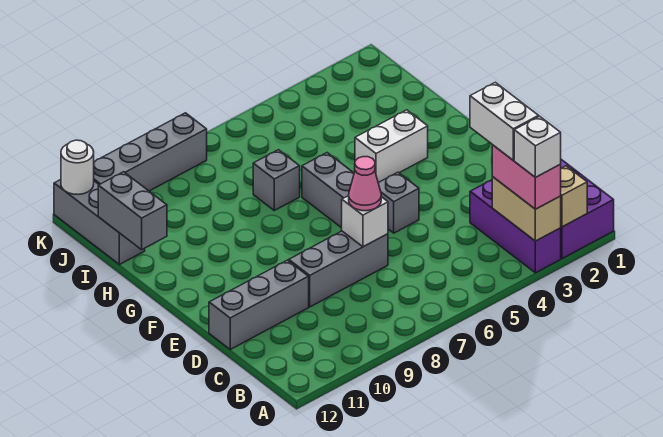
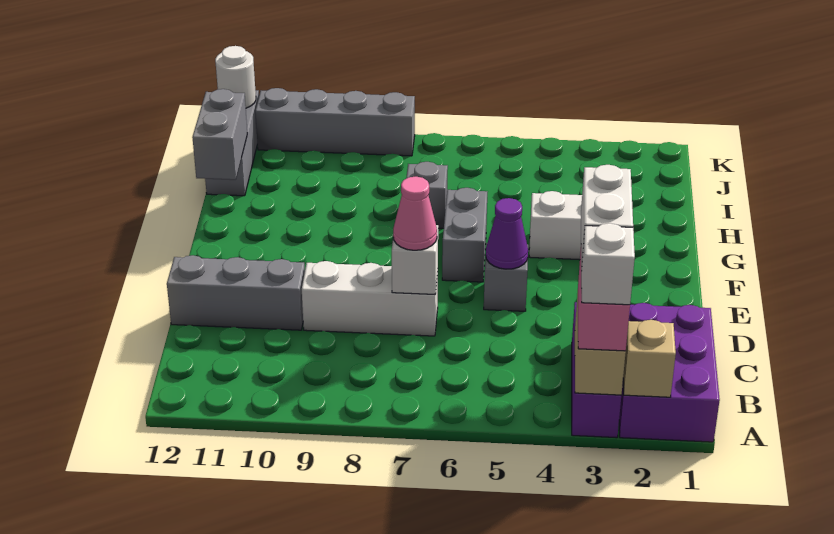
grey brick D7:D9 level 1 -> white brick D7:D9 level 1
none -> purple cone E5 level 2

